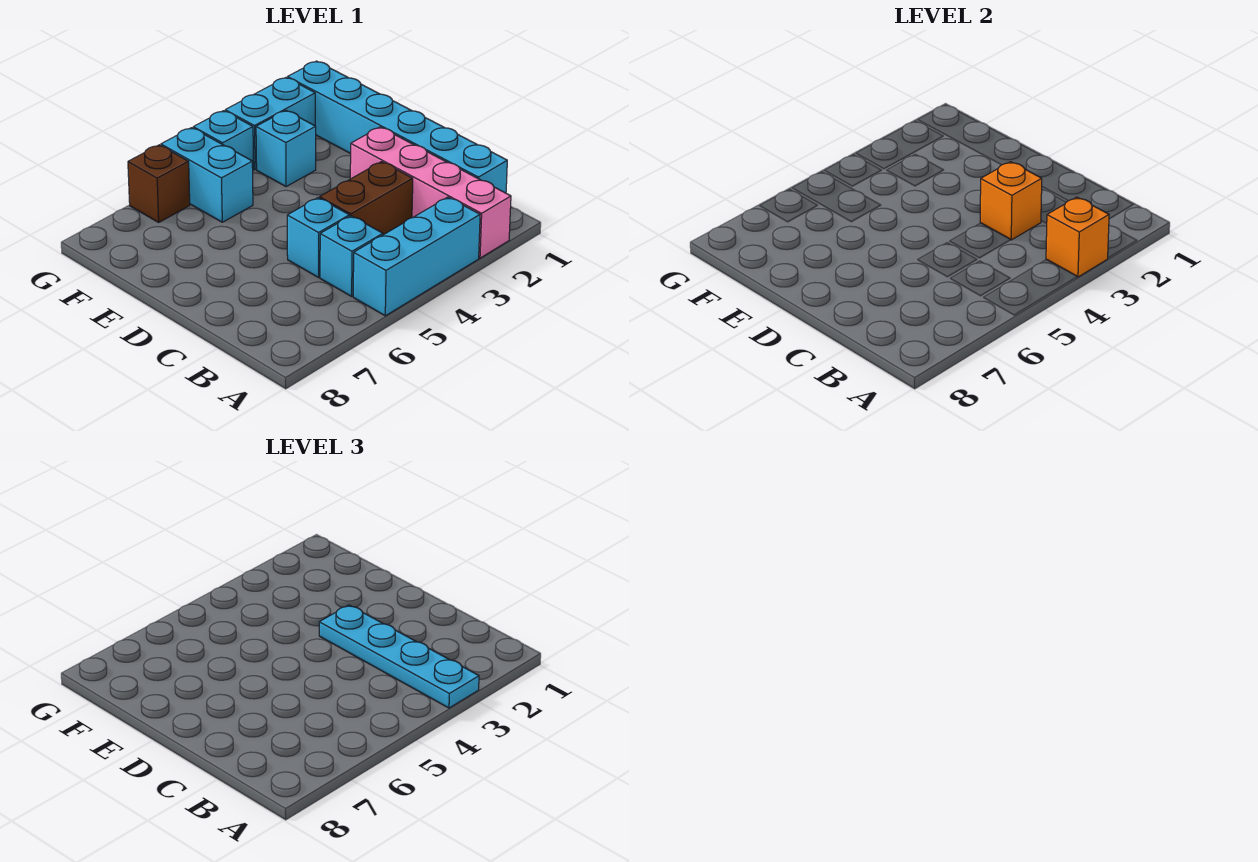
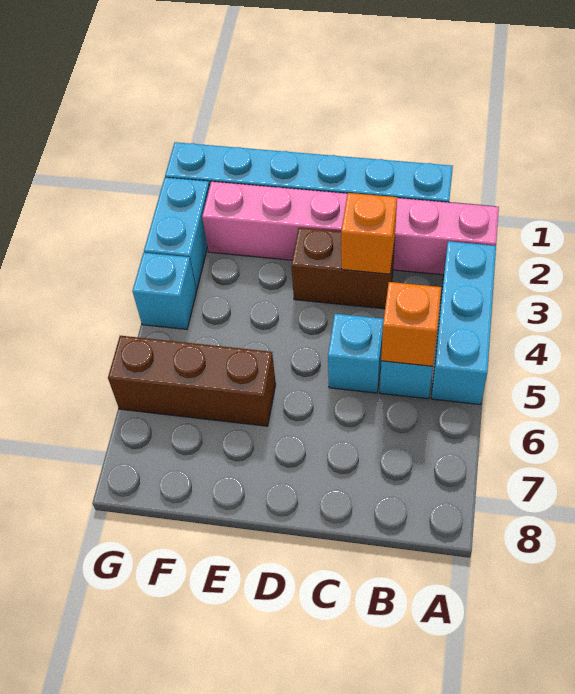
pink brick A2:D2 level 1 -> pink brick A2:F2 level 1
orange brick A3 level 2 -> orange brick B5 level 2
cyan plate A3:D3 level 3 -> none
brown brick C3:C4 level 1 -> brown brick C3:D3 level 1
cyan brick F3 level 1 -> none
cyan brick F5:G5 level 1 -> none
brown brick G6 level 1 -> brown brick E6:G6 level 1

